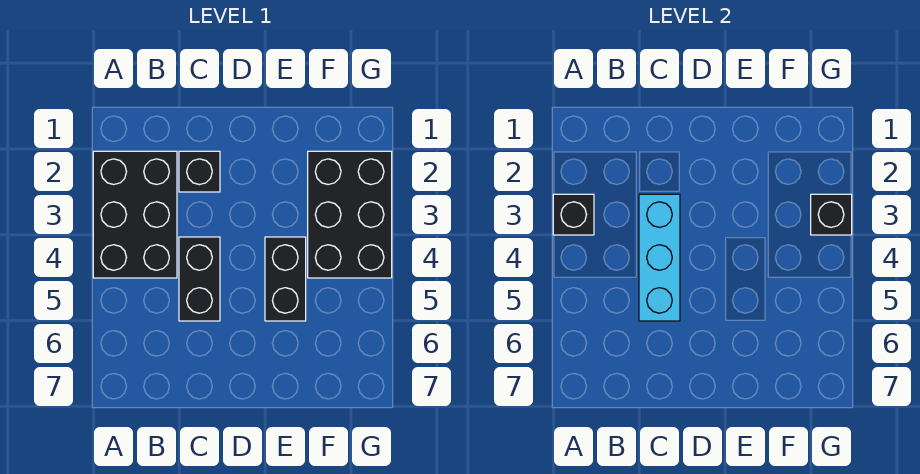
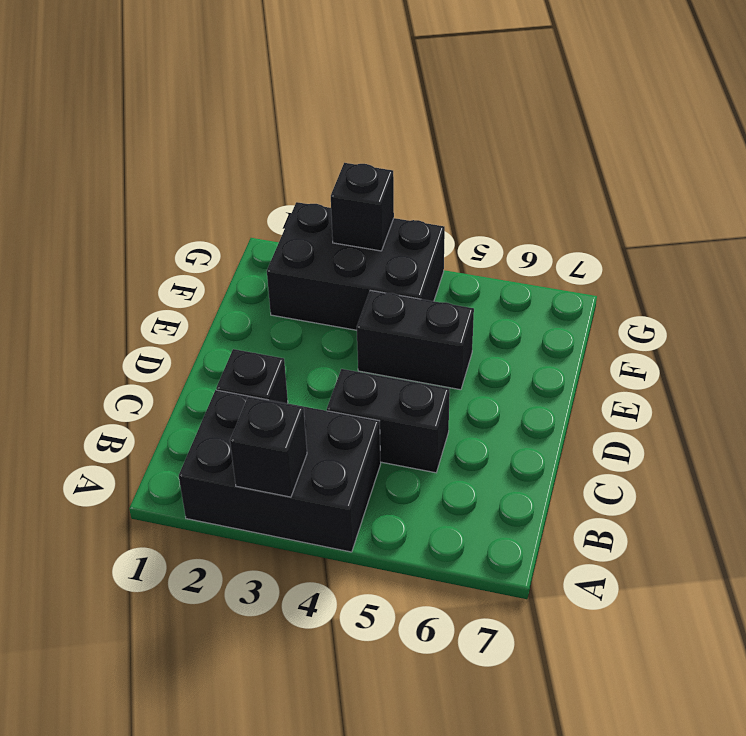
cyan brick C3:C5 level 2 -> none

